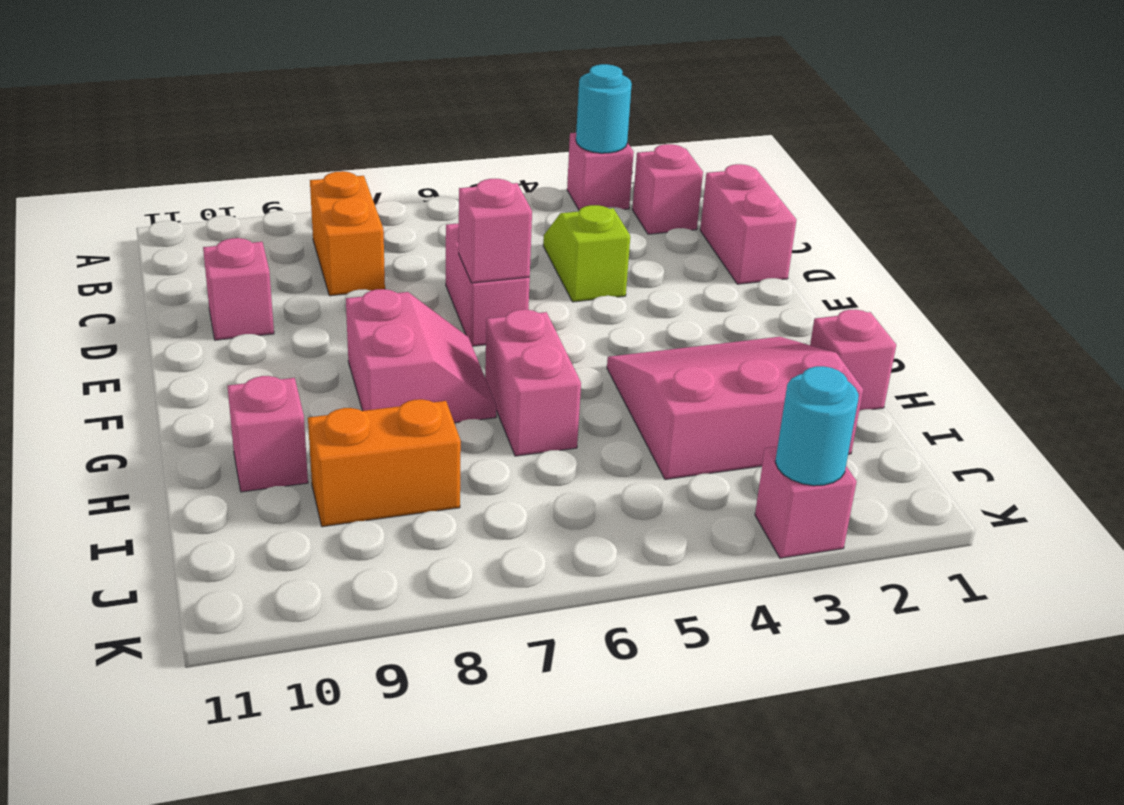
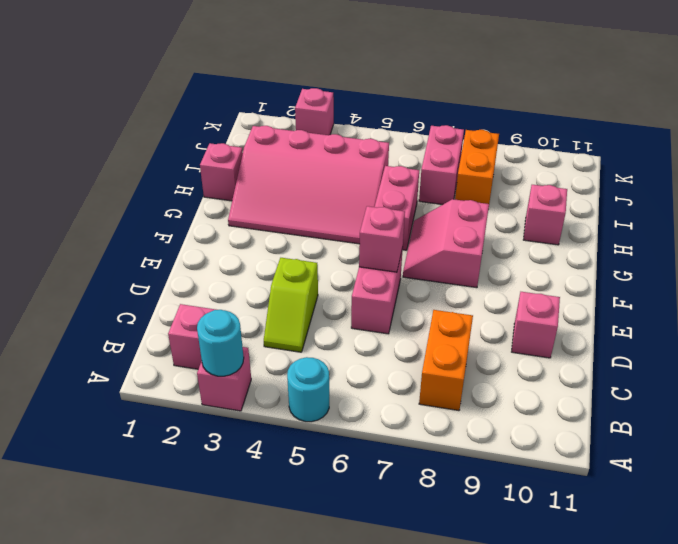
pink brick C1:D1 level 1 -> pink brick I7:J7 level 1
pink slope G2:I4 level 1 top I -> pink slope G2:I5 level 1 top I
orange brick I8:I9 level 1 -> orange brick I8:J8 level 1
cyan round brick K3 level 2 -> cyan round brick A5 level 1

